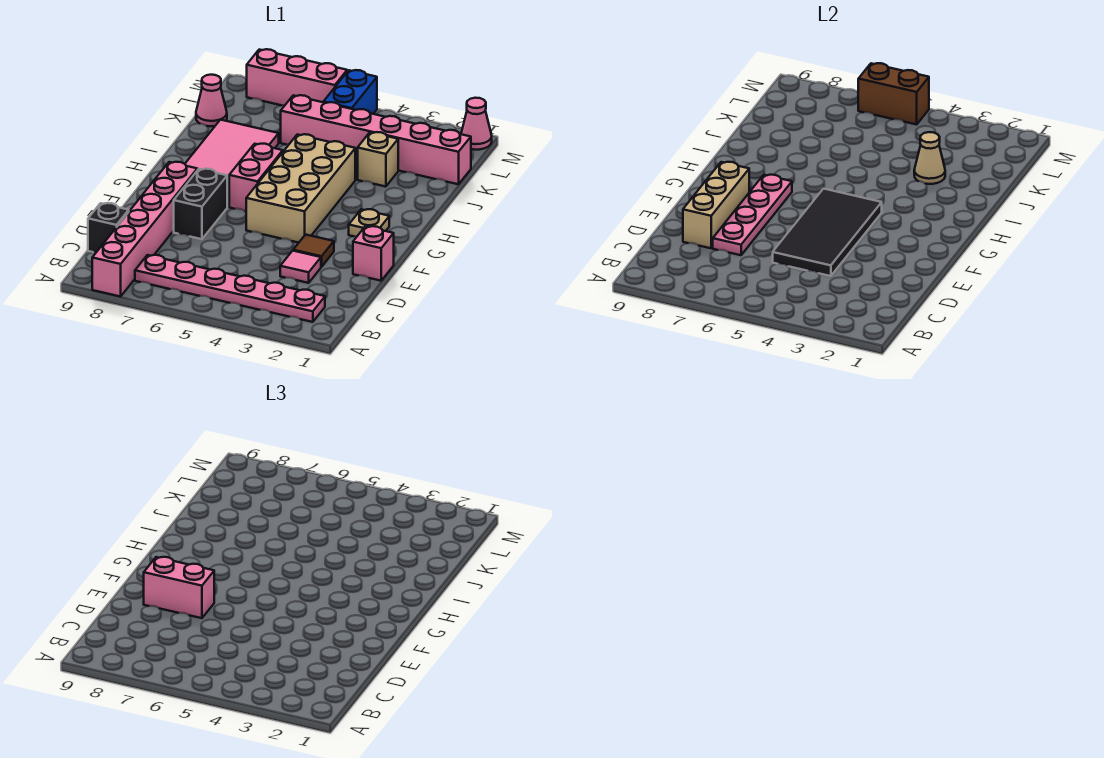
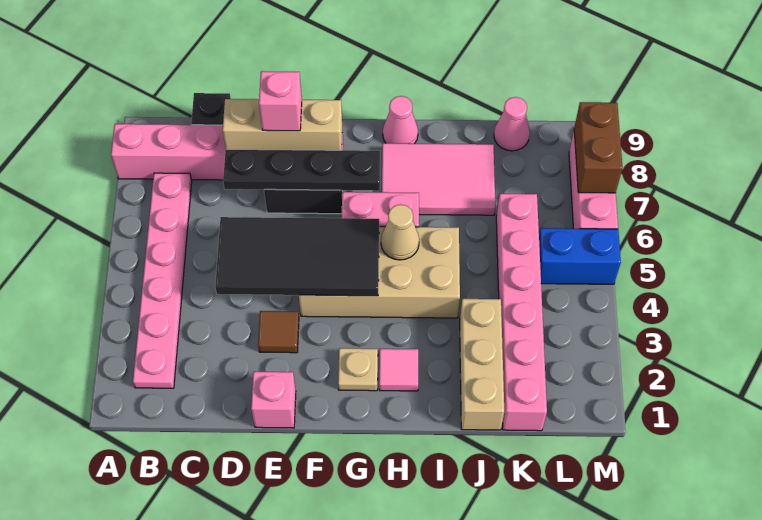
pink tile D3 level 1 -> pink tile H2 level 1
pink plate D7:G7 level 2 -> black plate D7:G7 level 2
pink brick E7:E8 level 3 -> pink brick E8 level 3
tan brick J3 level 1 -> tan brick J1:J3 level 1
tan cone J3 level 2 -> tan cone H5 level 2
pink cone M1 level 1 -> pink cone H9 level 1
brown brick M5:M6 level 2 -> brown brick M7:M8 level 2

